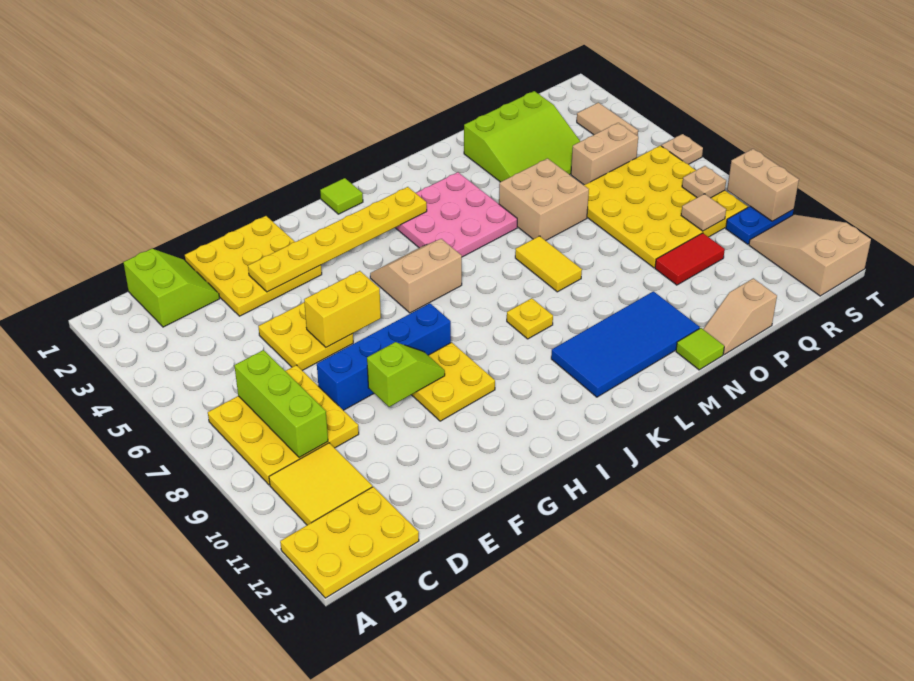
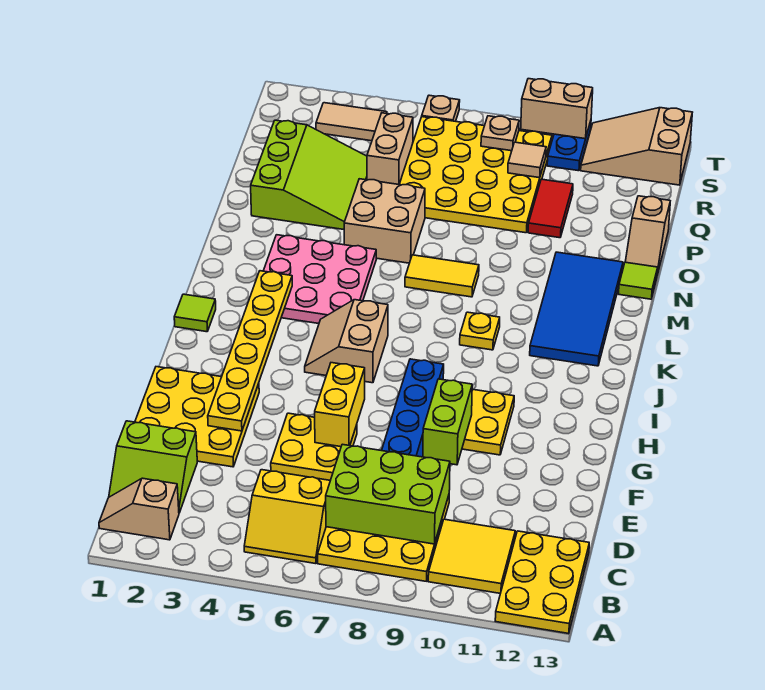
none -> tan slope B1:B2 level 1 top 2
none -> yellow slope B5:C6 level 1 top C
lime slope C1:D2 level 1 top C -> lime slope C1:D2 level 1 top D
lime brick C7:C9 level 2 -> lime brick C7:D9 level 2
lime slope F9:G9 level 2 top F -> lime brick F9:G9 level 2

